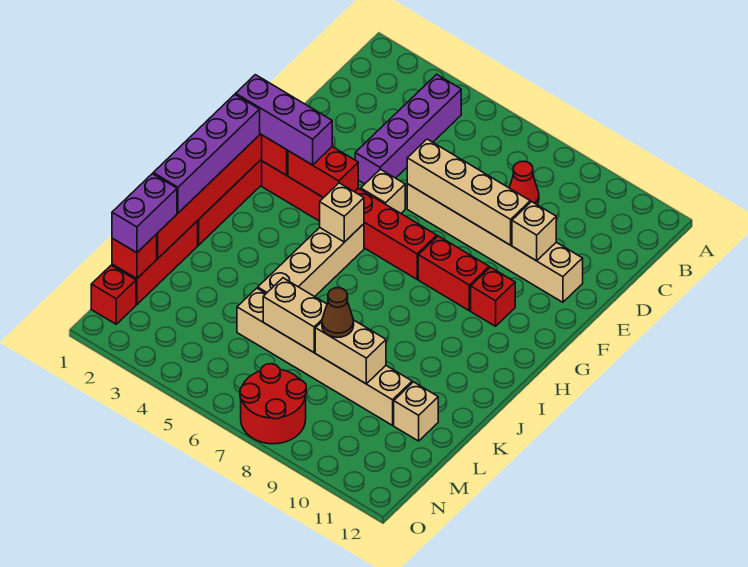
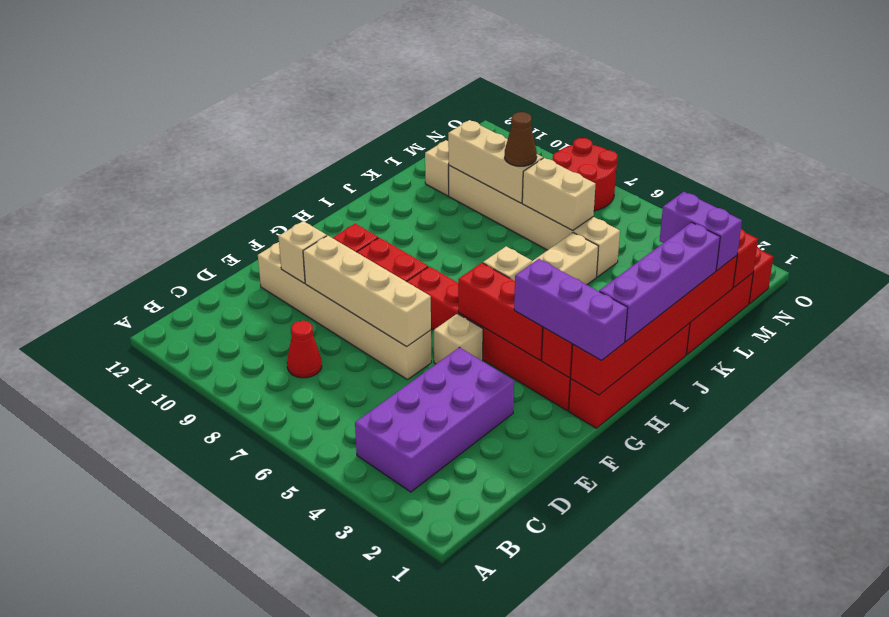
purple brick B4:E4 level 1 -> purple brick B3:E4 level 1
red brick G3:G4 level 2 -> red brick G3:G5 level 2
purple brick L1:M1 level 3 -> purple brick L1:L2 level 3
tan brick L8:L9 level 2 -> tan brick L8:L10 level 2

